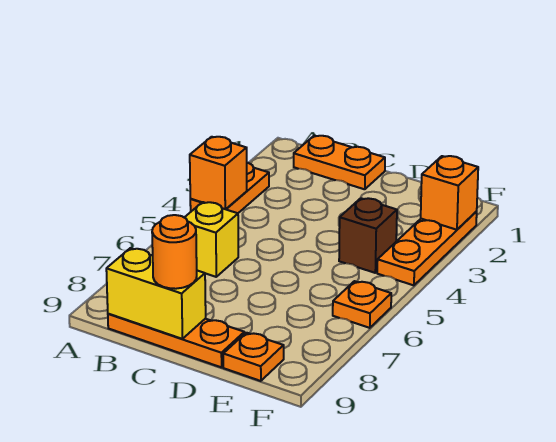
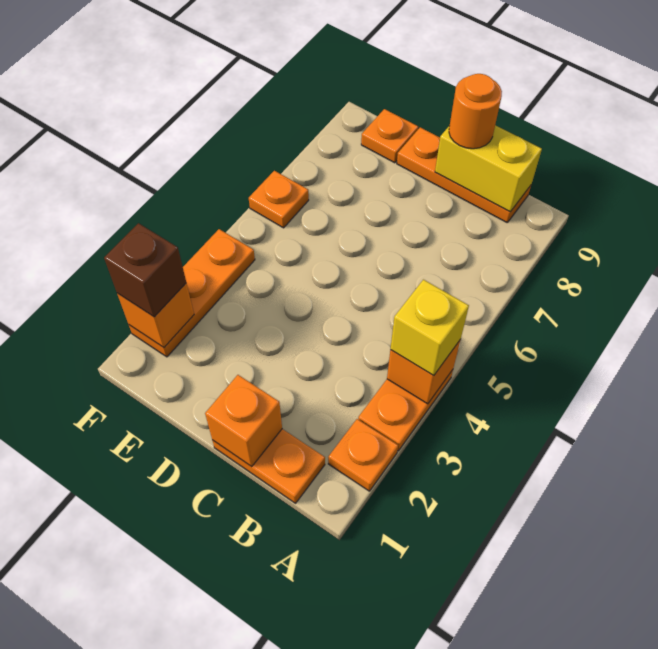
none -> orange plate A2 level 1
yellow brick B6 level 1 -> yellow brick A4 level 3
none -> orange brick C1 level 2
brown brick E4 level 1 -> brown brick F2 level 3

